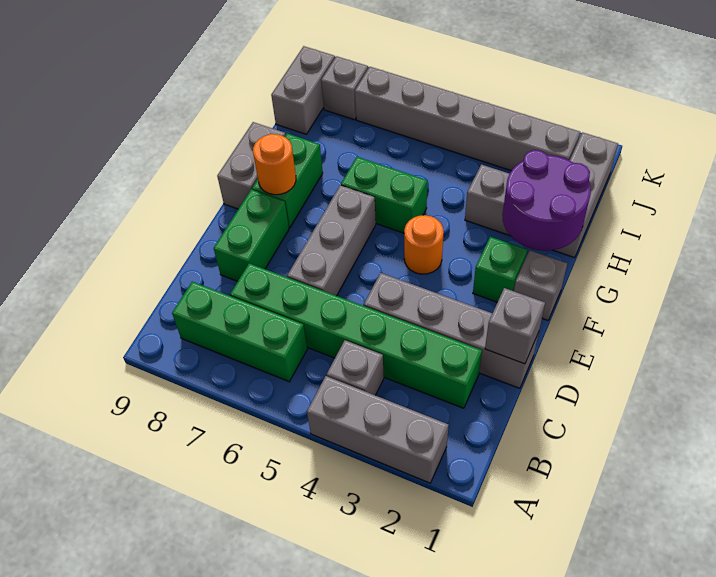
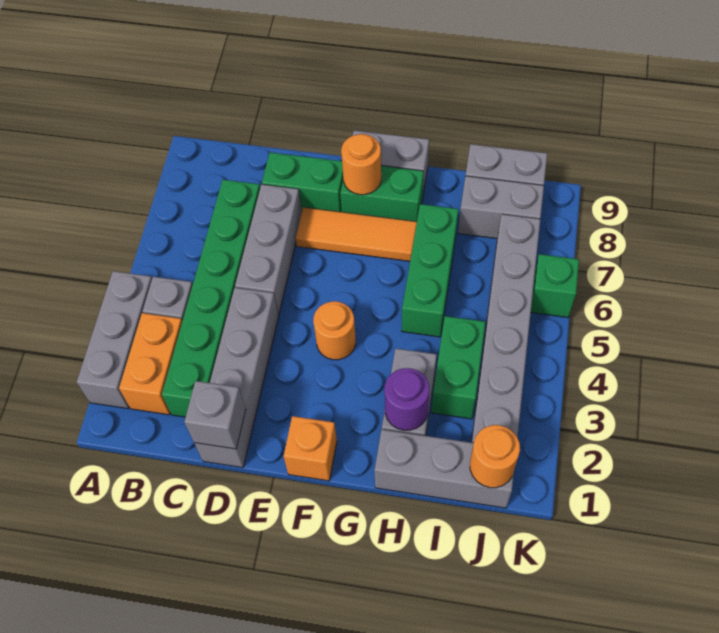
none -> orange brick B2:B3 level 1
green brick B6:B8 level 1 -> green brick H5:H7 level 1
grey brick D6:F6 level 1 -> grey brick D5:D7 level 1
none -> orange tile E7:G7 level 1
grey brick F1 level 1 -> orange brick F1 level 1
green brick F2 level 1 -> green brick K6 level 1
purple round brick G1:H2 level 2 -> purple round brick H2 level 2
green brick G5:G6 level 1 -> green brick I3:I4 level 1
none -> orange round brick J1 level 2
grey brick J8 level 1 -> grey brick I8:J8 level 1

